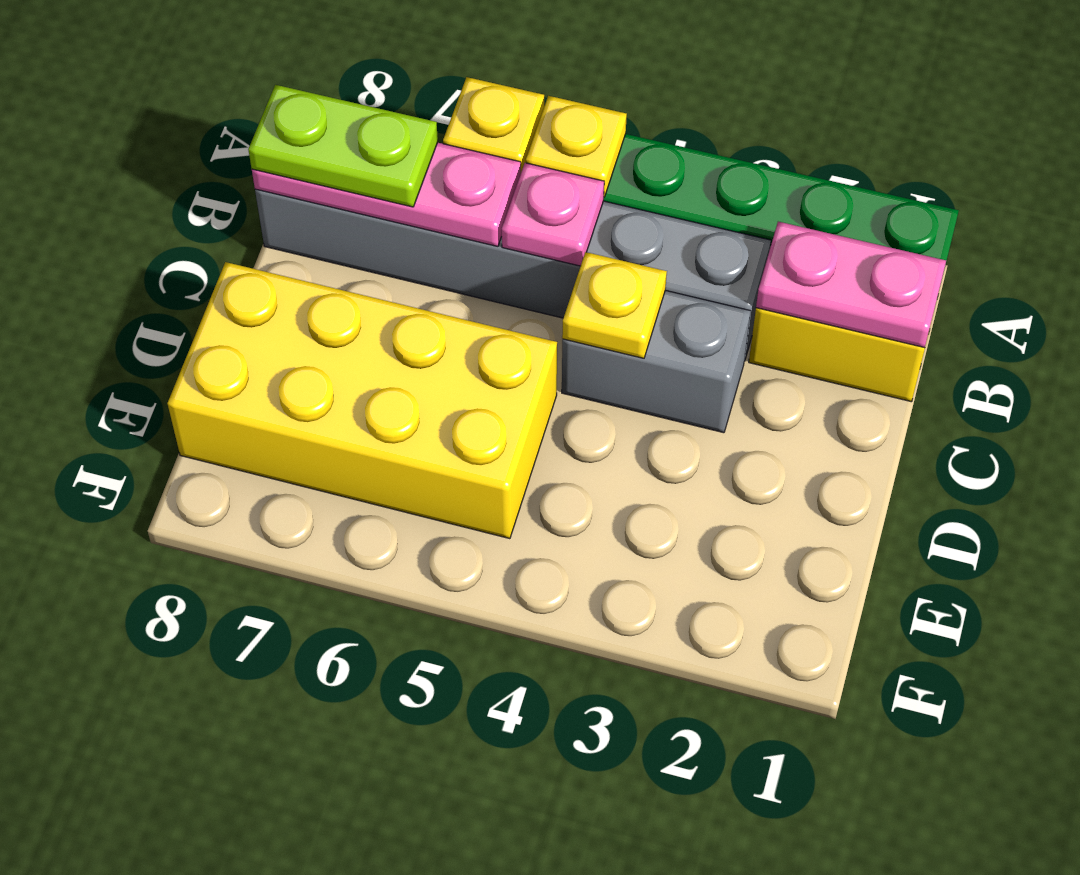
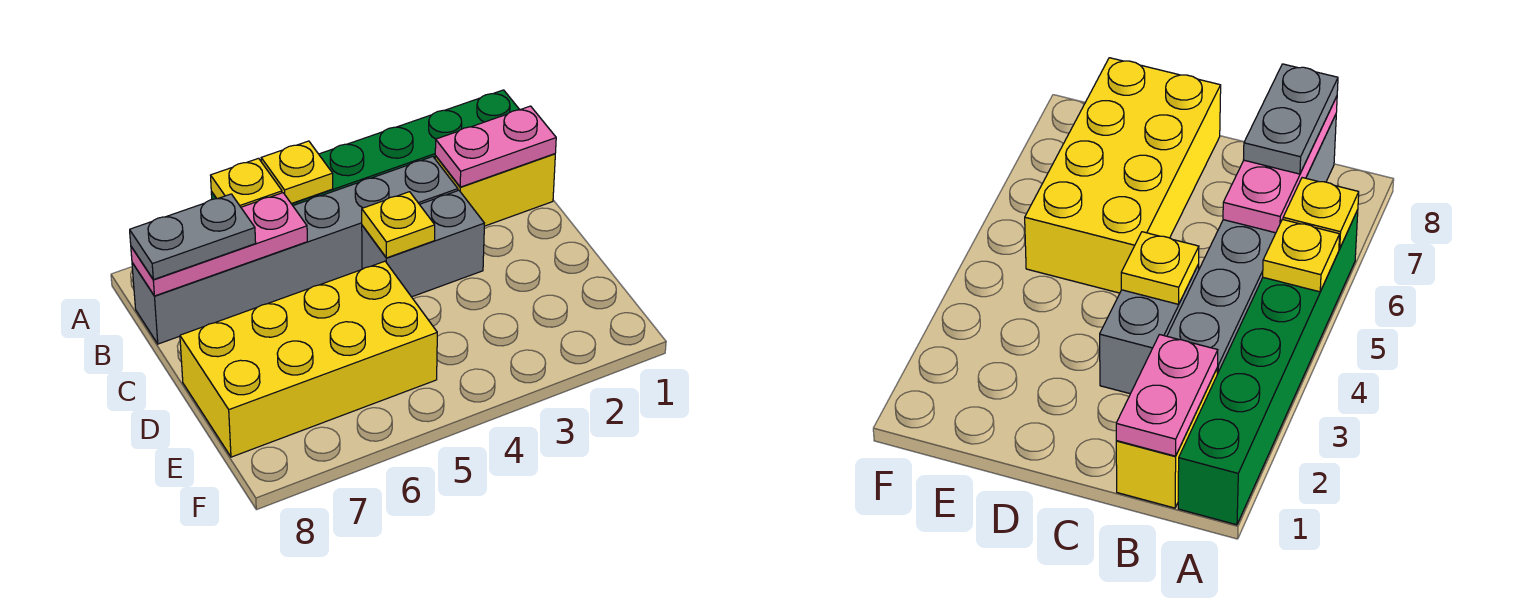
pink plate B5 level 2 -> none
lime plate B7:B8 level 3 -> grey plate B7:B8 level 3

